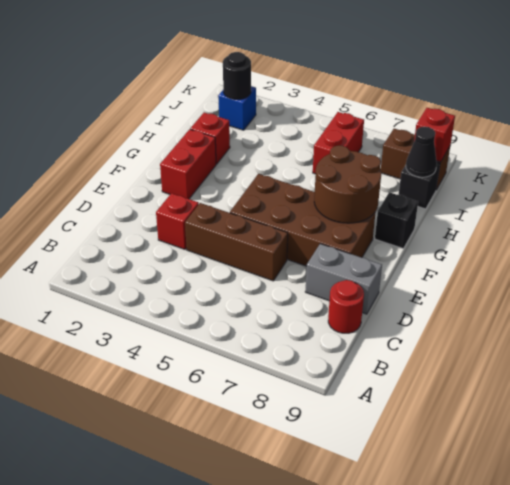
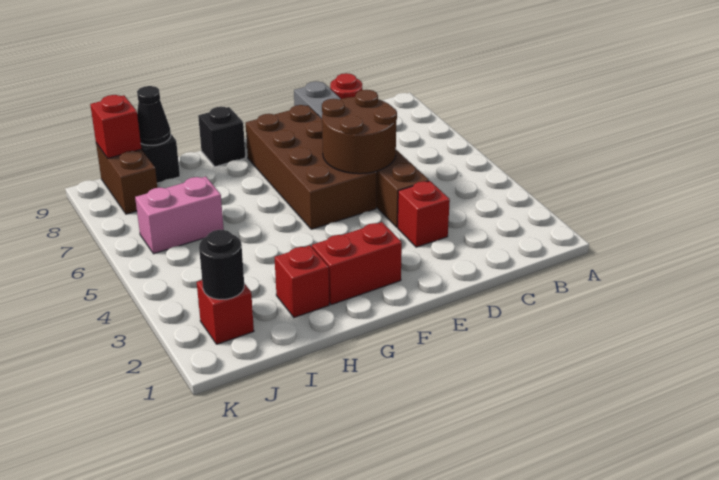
brown round brick F7:G8 level 2 -> brown round brick D5:E6 level 2
red brick I6:J6 level 1 -> pink brick I6:J6 level 1
blue brick J2 level 1 -> red brick J2 level 1

